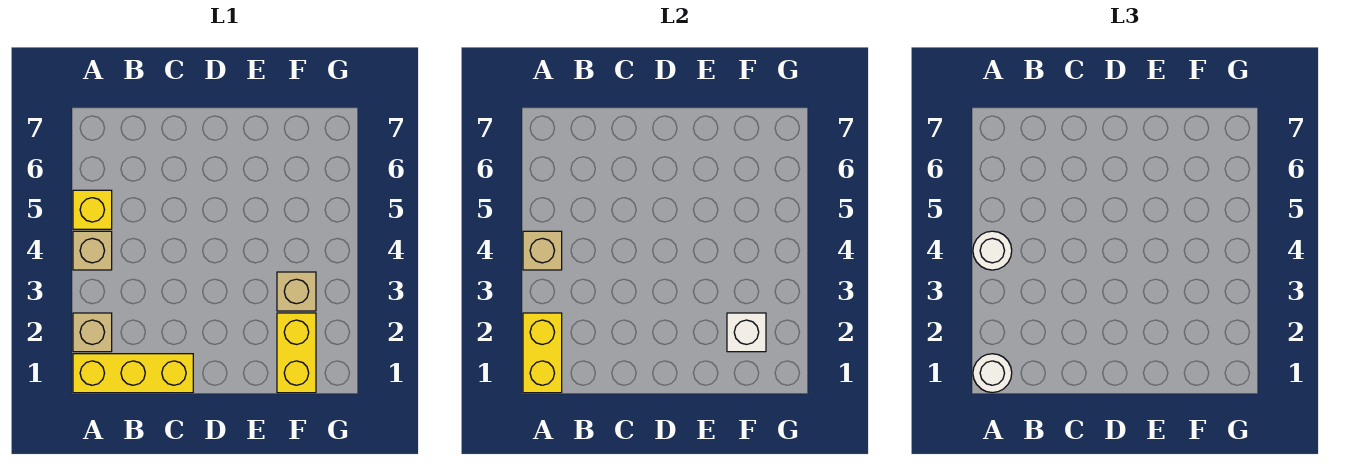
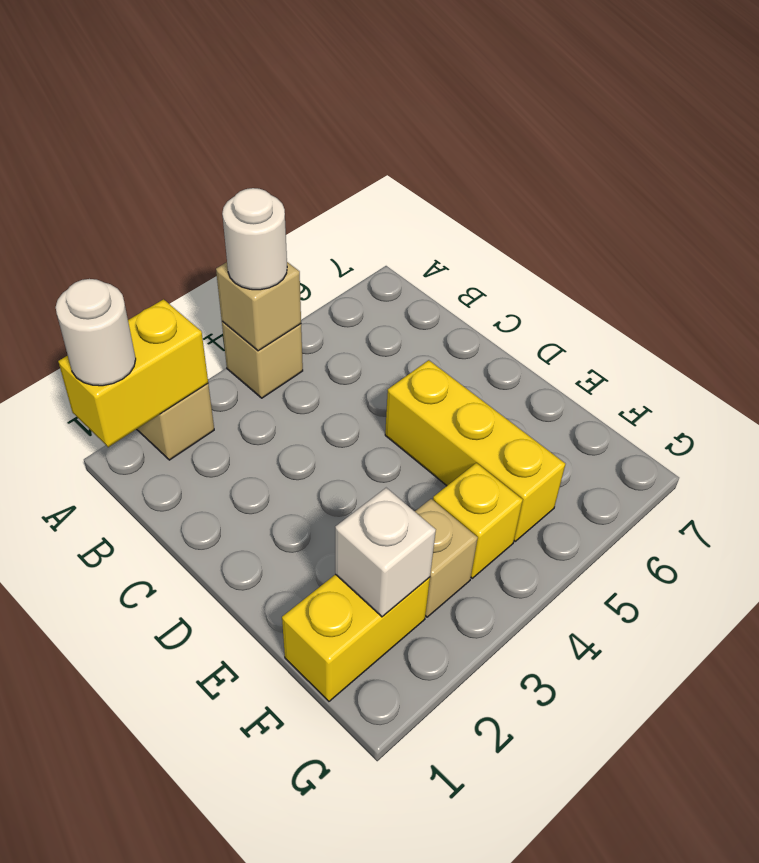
yellow brick A1:C1 level 1 -> yellow brick D5:F5 level 1
yellow brick A5 level 1 -> yellow brick F4 level 1

